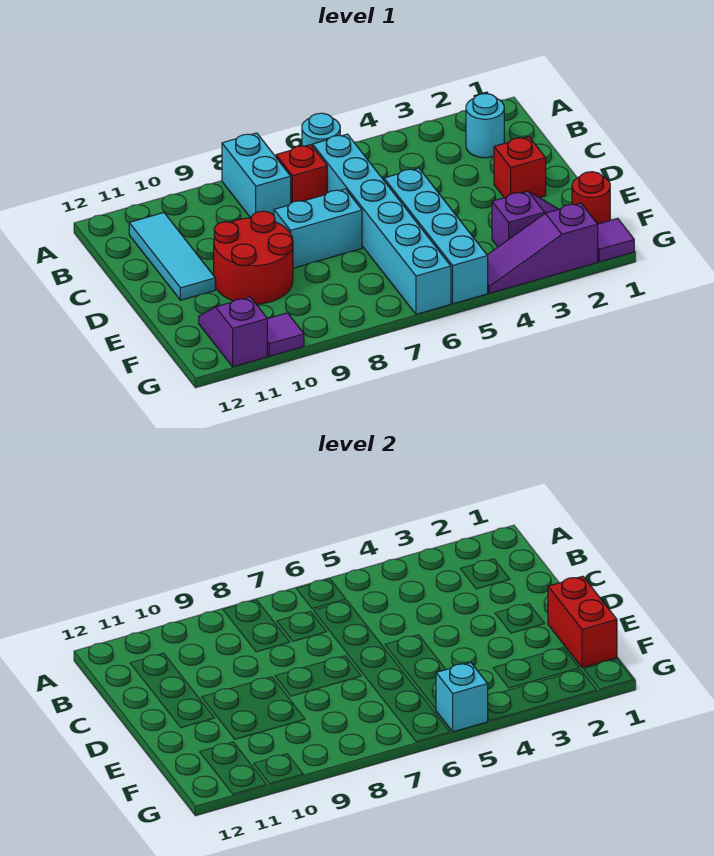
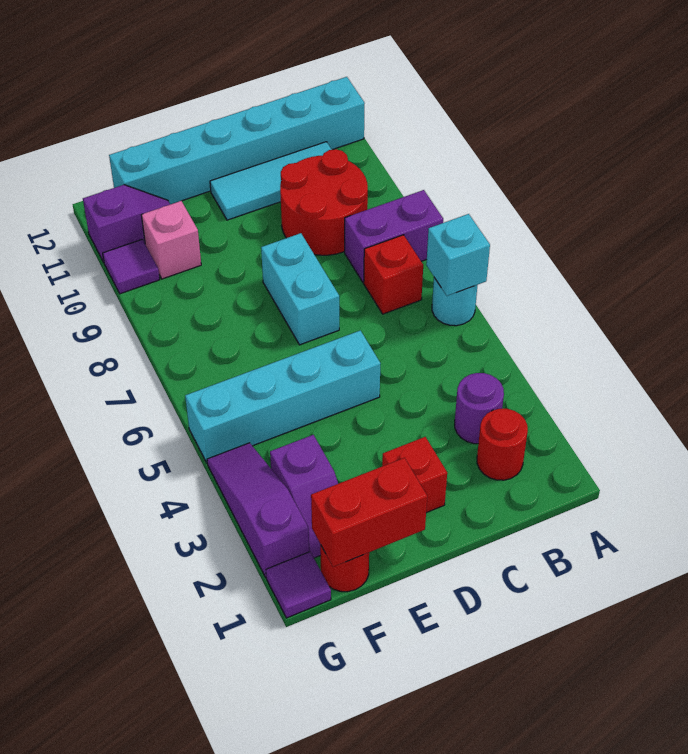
cyan brick A8:B8 level 1 -> purple brick A8:B8 level 1
cyan round brick B2 level 1 -> red round brick B2 level 1
none -> purple round brick B3 level 1
cyan brick B6:G6 level 1 -> cyan brick A12:F12 level 1
red round brick D9:E10 level 1 -> red round brick B9:C10 level 1
none -> pink brick F10 level 1
cyan brick G5 level 2 -> cyan brick A6 level 2

